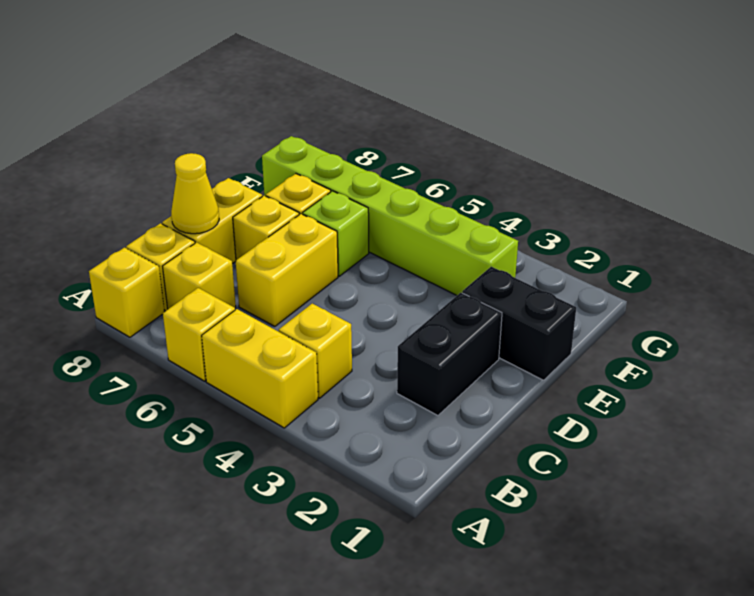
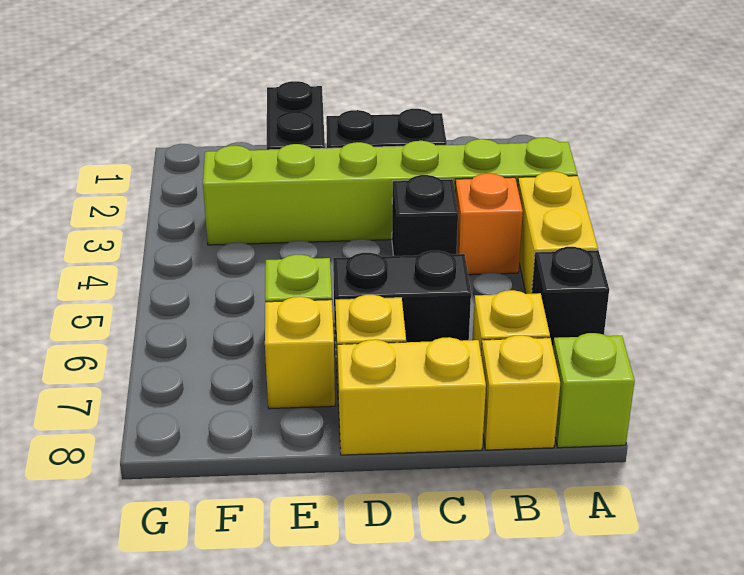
yellow brick A6 level 1 -> black brick A6 level 1
yellow brick A8 level 1 -> lime brick A8 level 1
yellow brick B4 level 1 -> orange brick B4 level 1
none -> black brick C4 level 1
yellow brick C6:D6 level 1 -> black brick C6:D6 level 1
yellow cone C8 level 2 -> none
lime brick F3:F8 level 1 -> lime brick A3:F3 level 1

